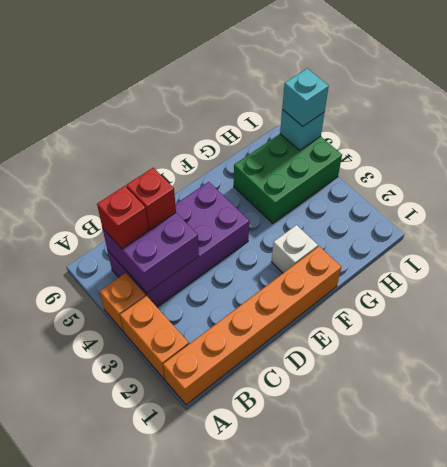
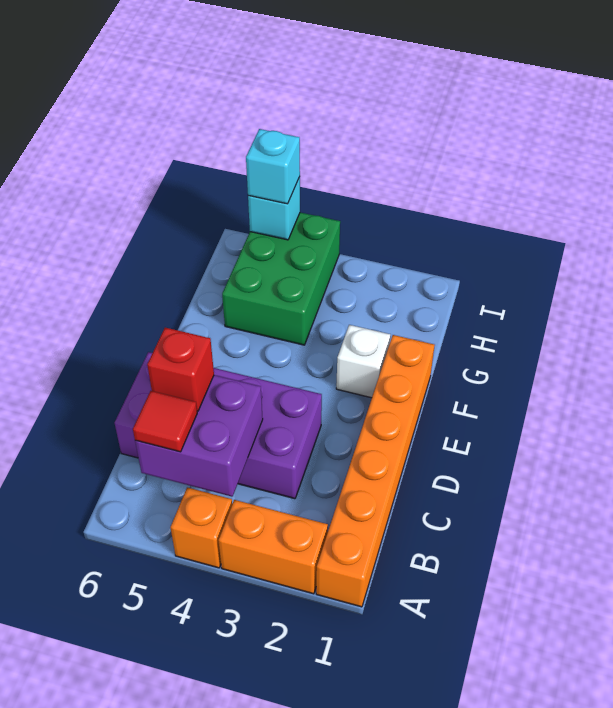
purple brick B4:E5 level 1 -> purple brick C3:D6 level 1
red brick B5 level 3 -> red tile B5 level 3

